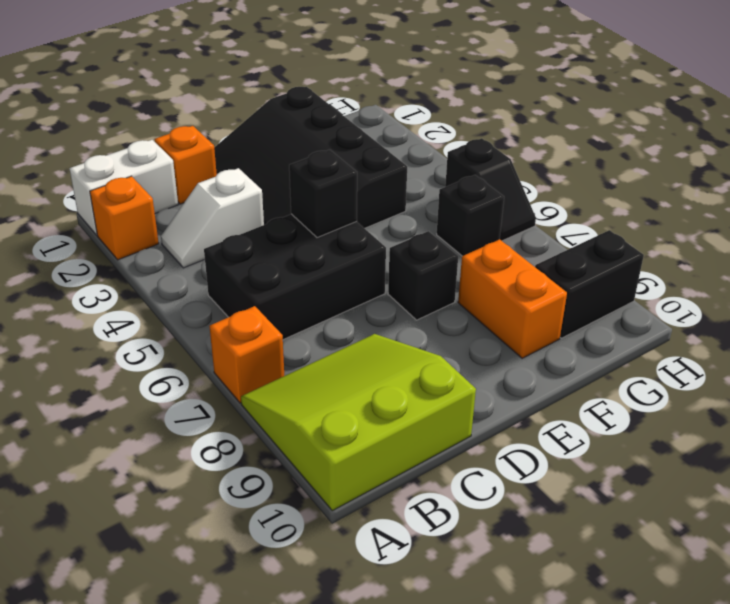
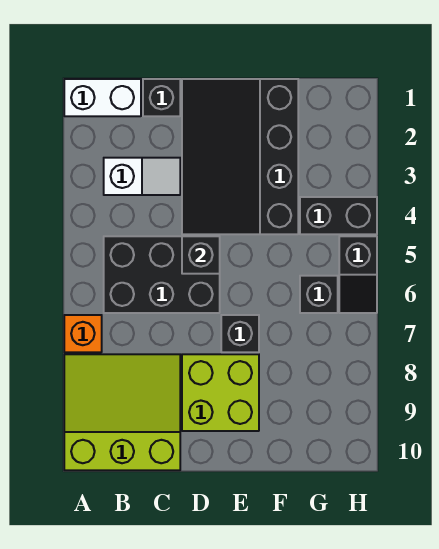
orange brick A2 level 1 -> none
white slope B3:C3 level 1 top C -> white slope B3:C3 level 1 top B
orange brick C1 level 1 -> black brick C1 level 1
none -> lime brick D8:E9 level 1
orange brick F8:F9 level 1 -> none
black brick G9:H9 level 1 -> black brick G4:H4 level 1

